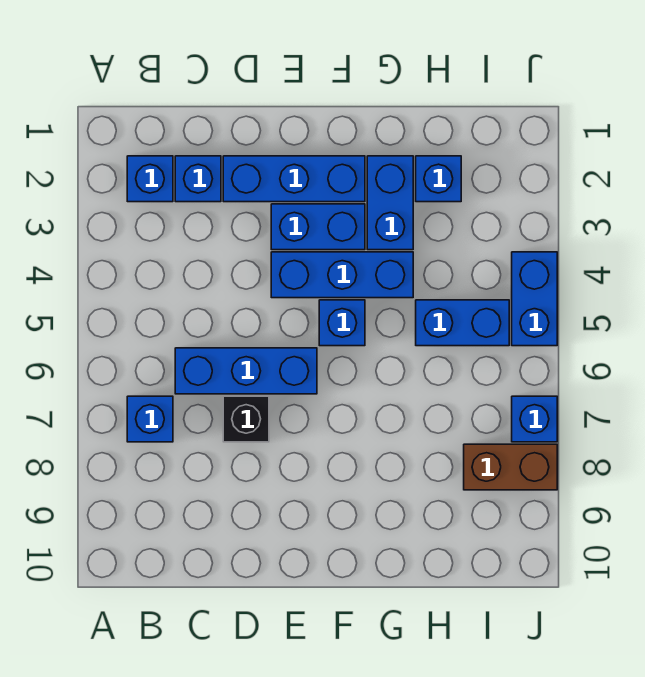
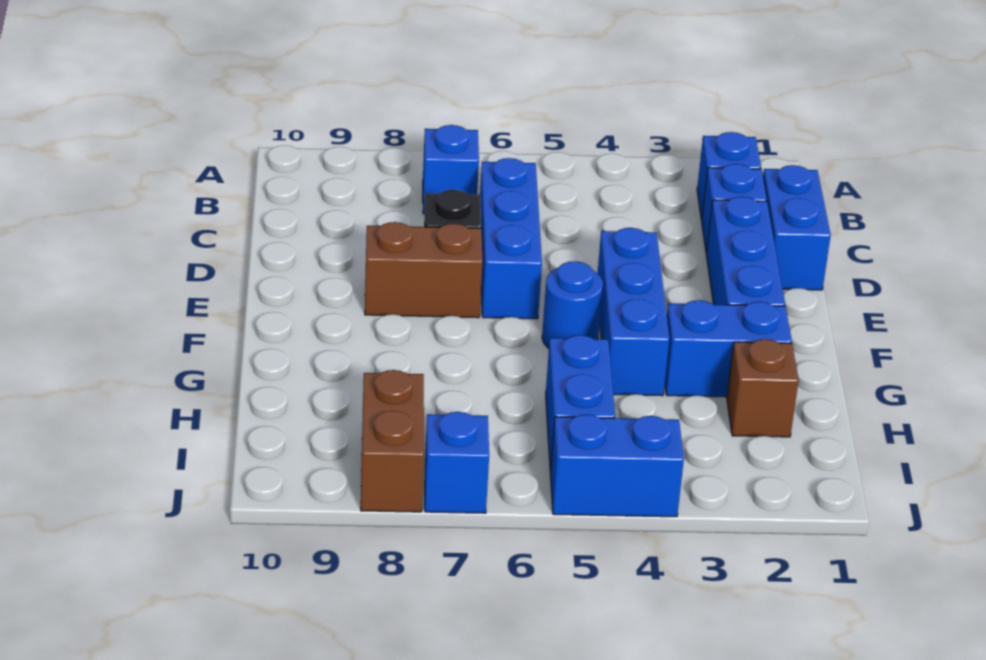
blue brick E3:F3 level 1 -> blue brick C1:D1 level 1
none -> brown brick E7:E8 level 1
blue brick F5 level 1 -> blue round brick F5 level 1
blue brick H2 level 1 -> brown brick H2 level 1

